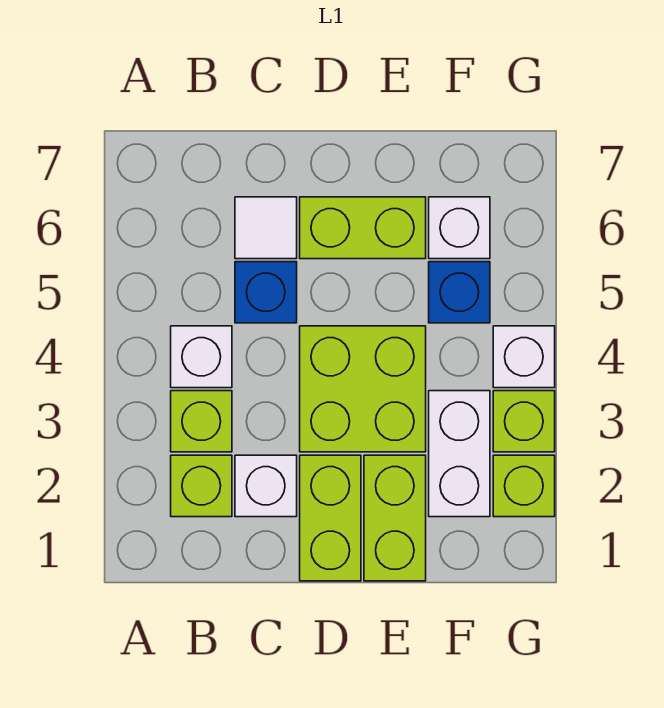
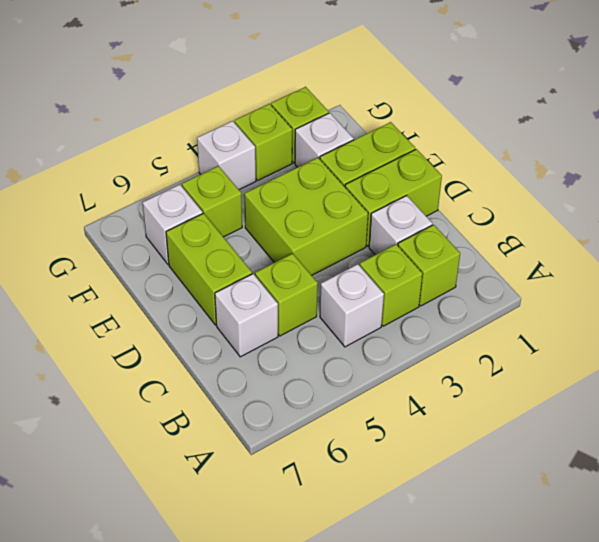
blue brick C5 level 1 -> lime brick C5 level 1
white tile C6 level 1 -> white brick C6 level 1
white brick F2:F3 level 1 -> white brick F2 level 1
blue brick F5 level 1 -> lime brick F5 level 1

